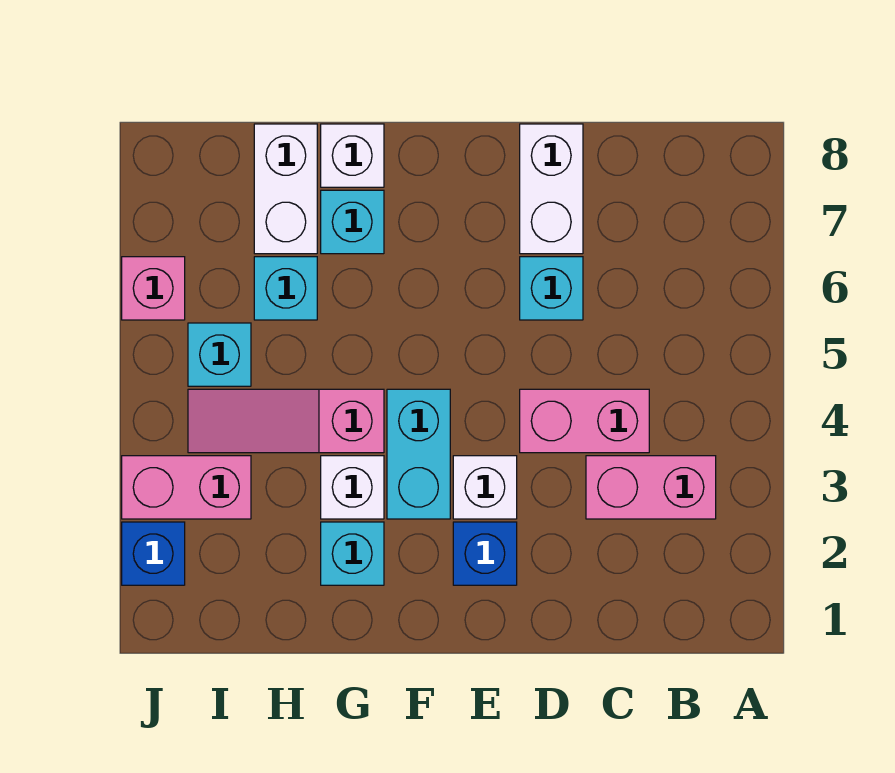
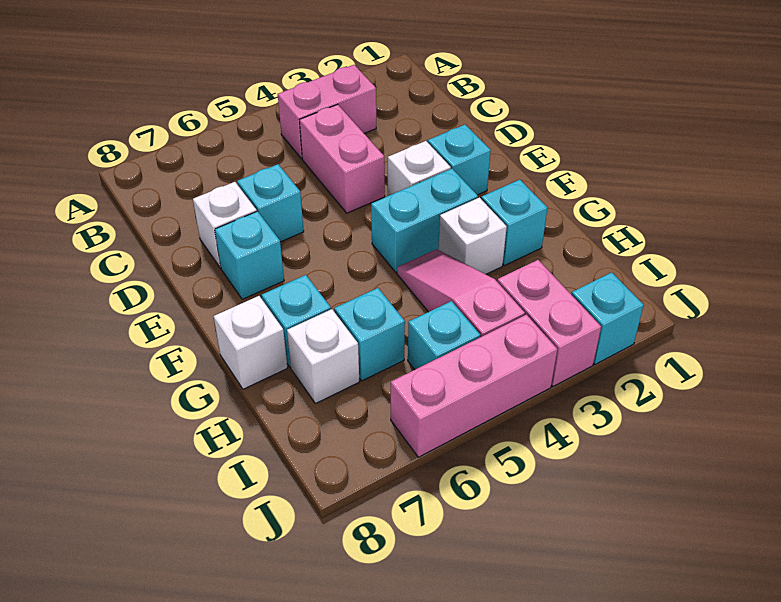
pink brick B3:C3 level 1 -> pink brick B3:B4 level 1
white brick D7:D8 level 1 -> white brick D7 level 1
blue brick E2 level 1 -> cyan brick E2 level 1
none -> cyan brick E7 level 1
pink slope G4:I4 level 1 top G -> pink slope G4:I4 level 1 top I
white brick H7:H8 level 1 -> white brick H7 level 1
blue brick J2 level 1 -> cyan brick J2 level 1
pink brick J6 level 1 -> pink brick J4:J6 level 1

